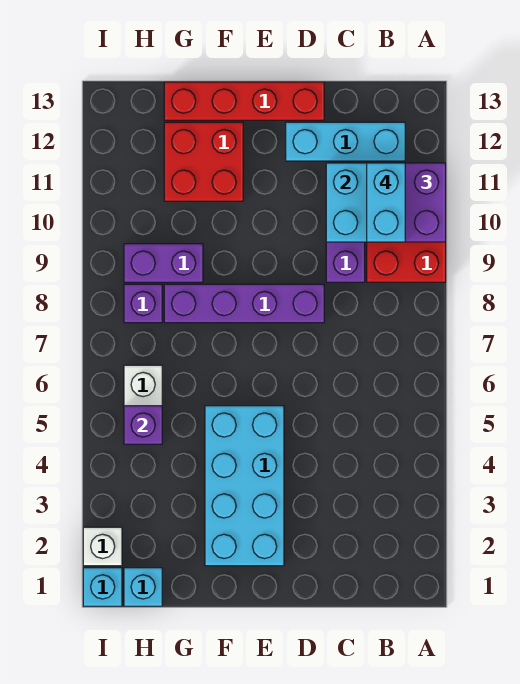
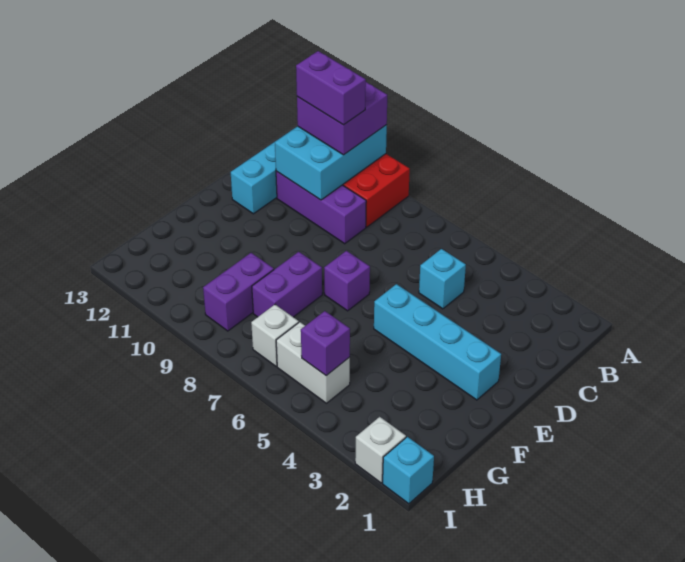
cyan brick B10:B11 level 4 -> purple brick B10:B11 level 4
purple brick D8:G8 level 1 -> purple brick F8:G8 level 1
red brick D13:G13 level 1 -> none
cyan brick E2:F5 level 1 -> cyan brick E2:E5 level 1
red brick F11:G12 level 1 -> none
cyan brick H1 level 1 -> cyan brick C5 level 1
none -> white brick H7 level 1
purple brick H8 level 1 -> purple brick E7 level 1

